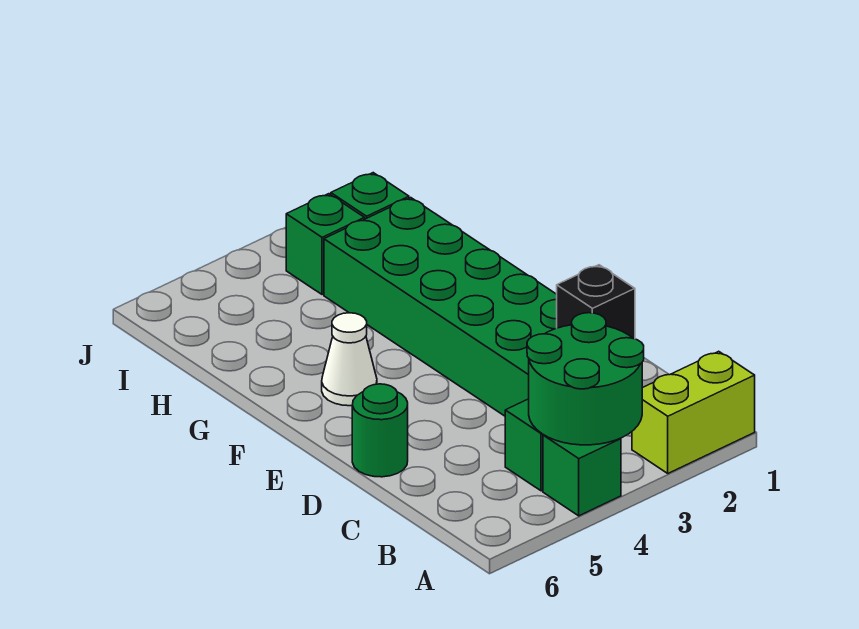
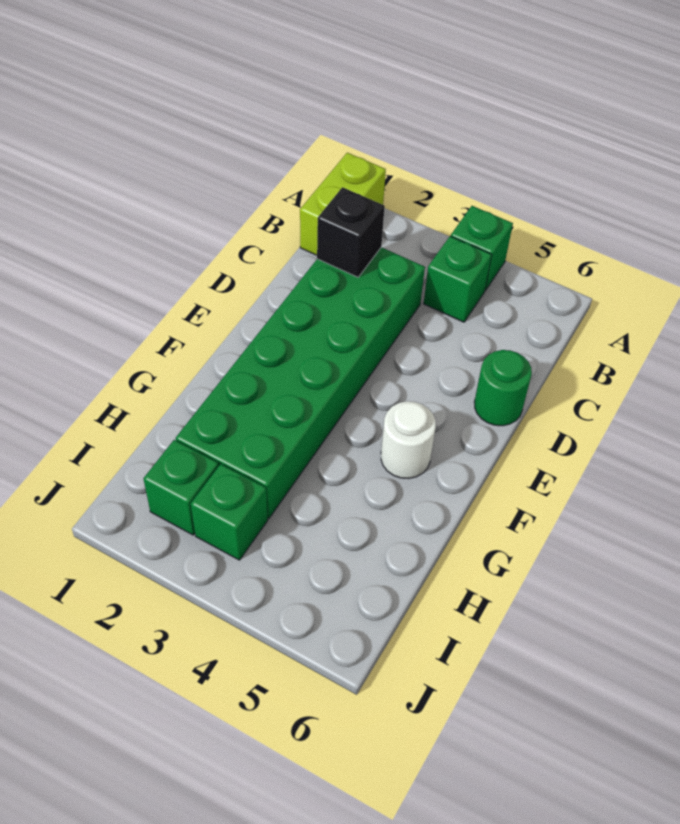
lime brick A1:A2 level 1 -> lime brick A1:B1 level 1
green round brick A3:B4 level 2 -> none
white cone F5 level 1 -> white round brick F5 level 1

